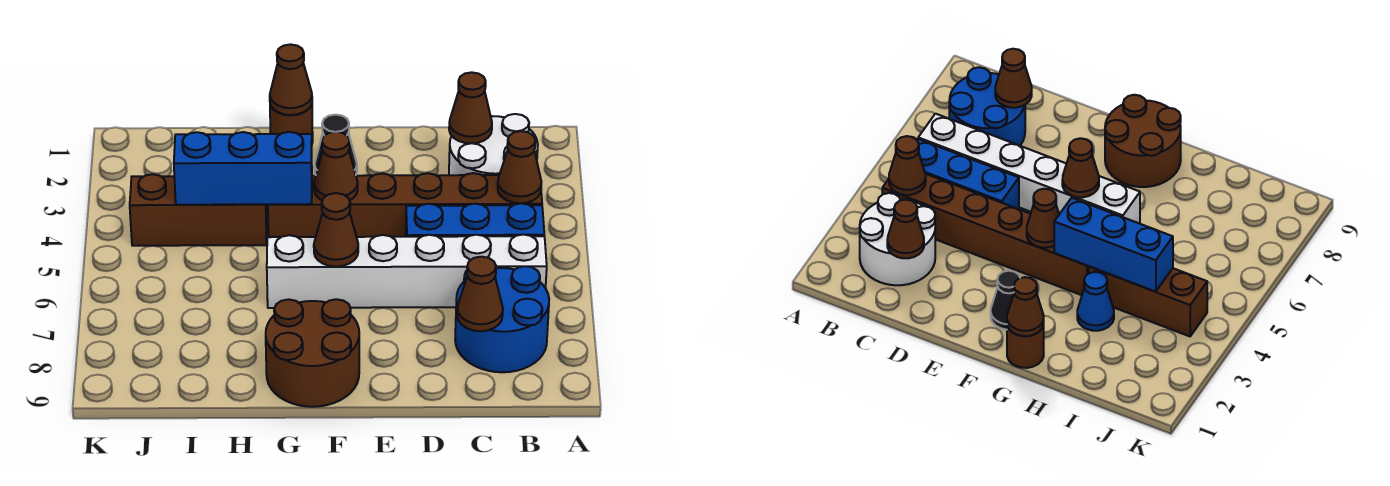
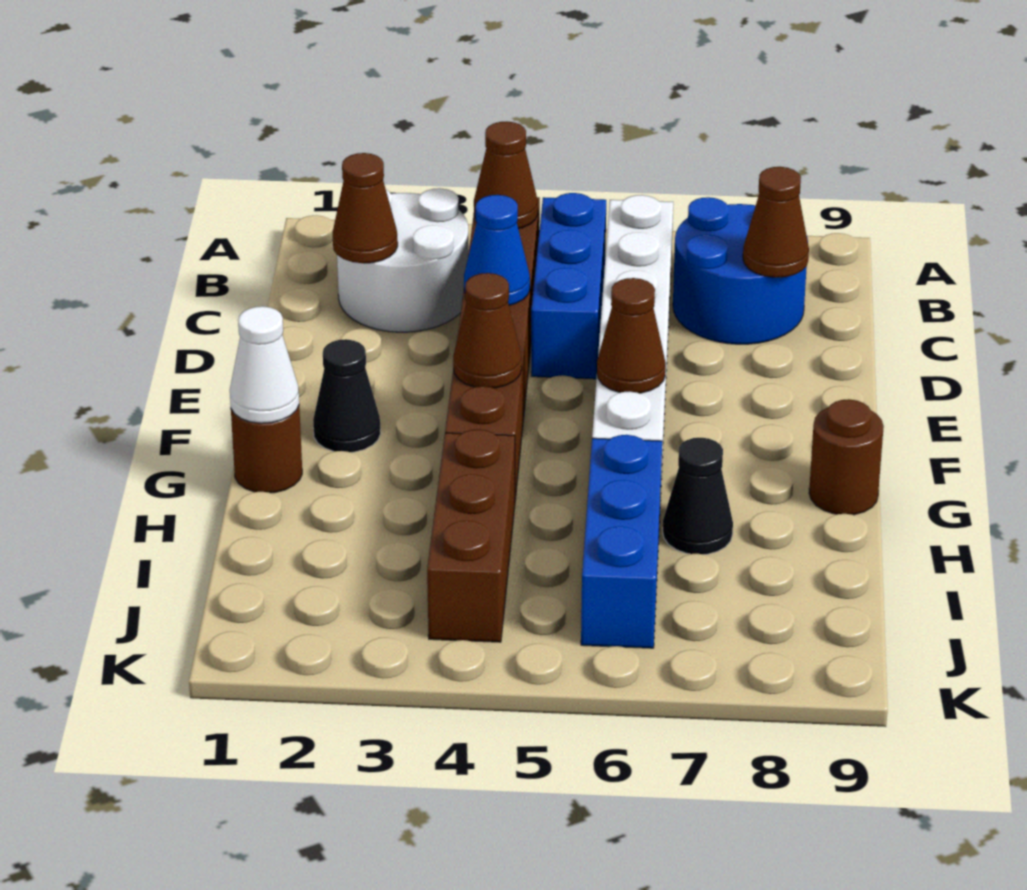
brown round brick F8:G9 level 1 -> brown round brick G9 level 1
brown cone G1 level 2 -> white cone G1 level 2
blue brick G4:I4 level 2 -> blue brick H6:J6 level 1
blue cone H3 level 1 -> blue cone D4 level 2
none -> black cone H7 level 1

